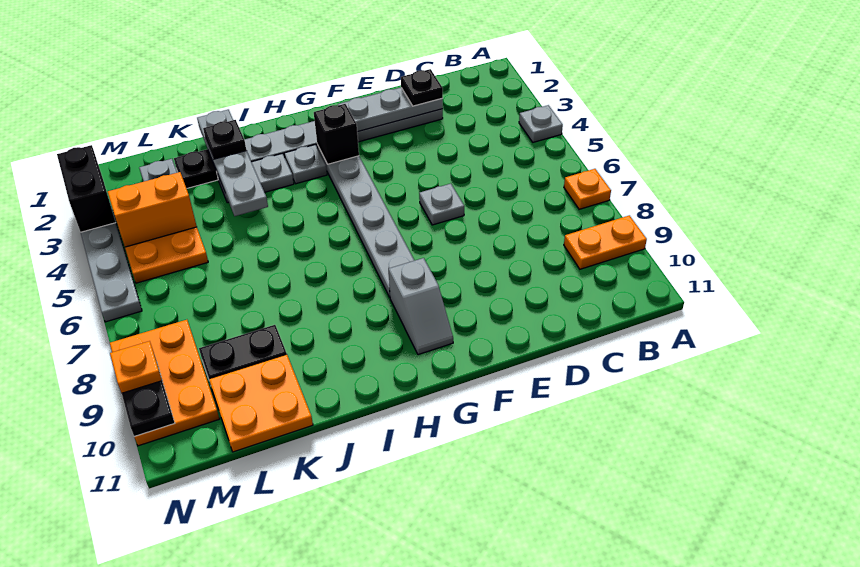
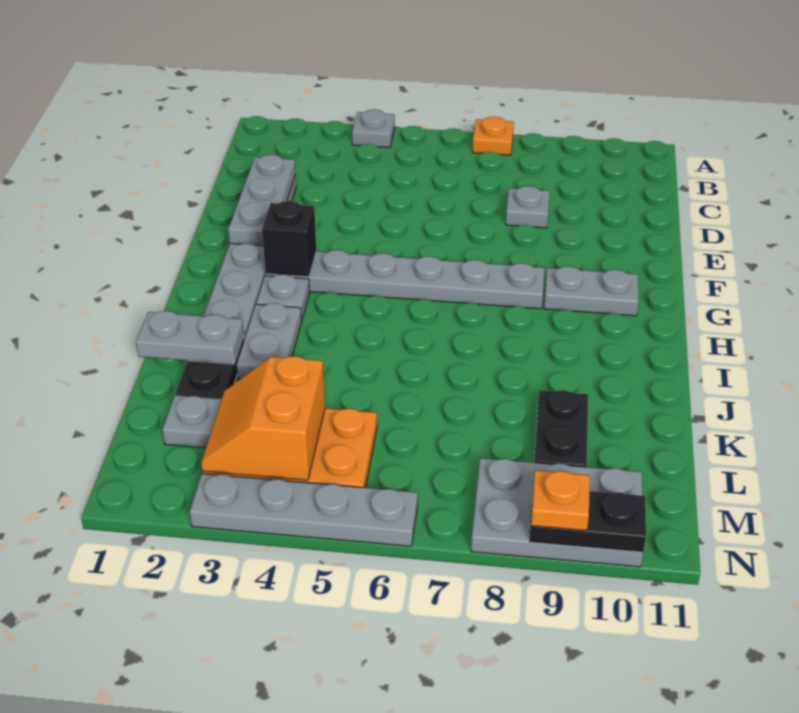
orange plate A9:B9 level 1 -> none
black plate D2 level 3 -> none
grey plate E6 level 1 -> grey plate D8 level 1
grey slope G9:G10 level 1 top 9 -> grey plate G9:G10 level 1
grey plate J1:J4 level 2 -> grey plate J1:J2 level 2
black plate J2 level 3 -> none
orange plate K10:L11 level 1 -> none
orange plate M8:N10 level 1 -> grey plate M8:N10 level 1
black brick N2:N3 level 2 -> none

